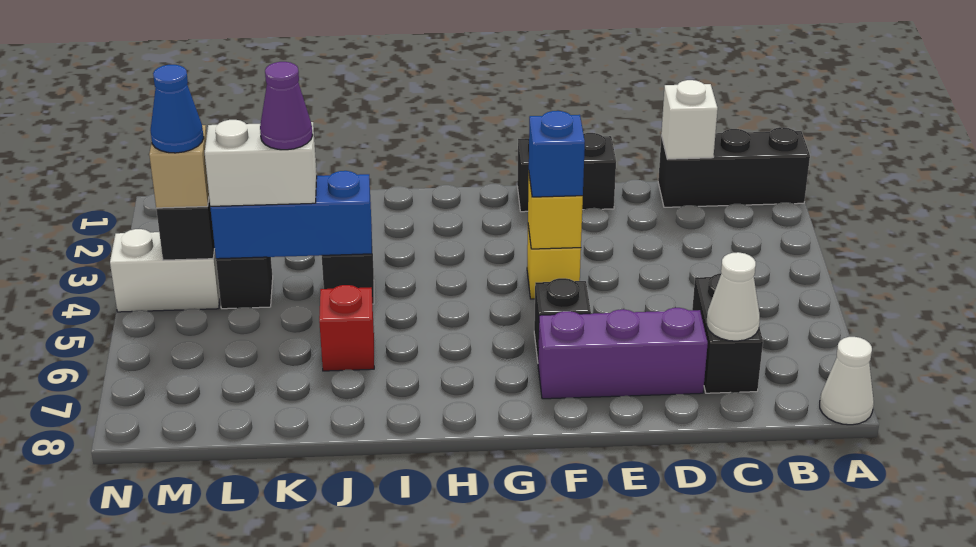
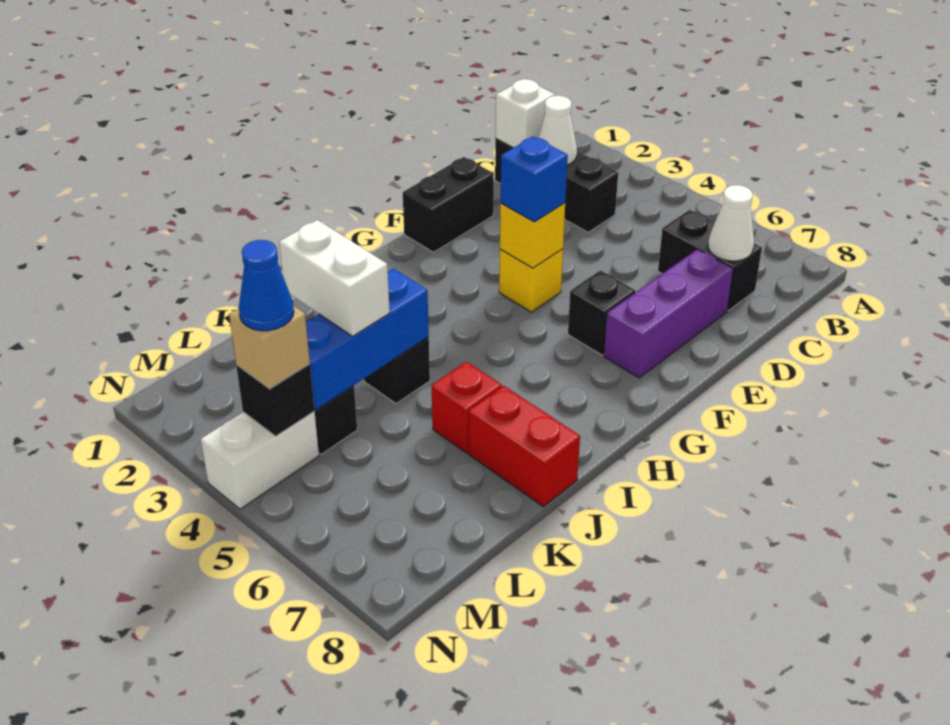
black brick A1:C1 level 1 -> black brick C1:C3 level 1
white cone A8 level 1 -> white cone C2 level 2
none -> red brick J7:J8 level 1
white brick K4:L4 level 3 -> white brick K3:K4 level 3
purple cone K4 level 4 -> none

